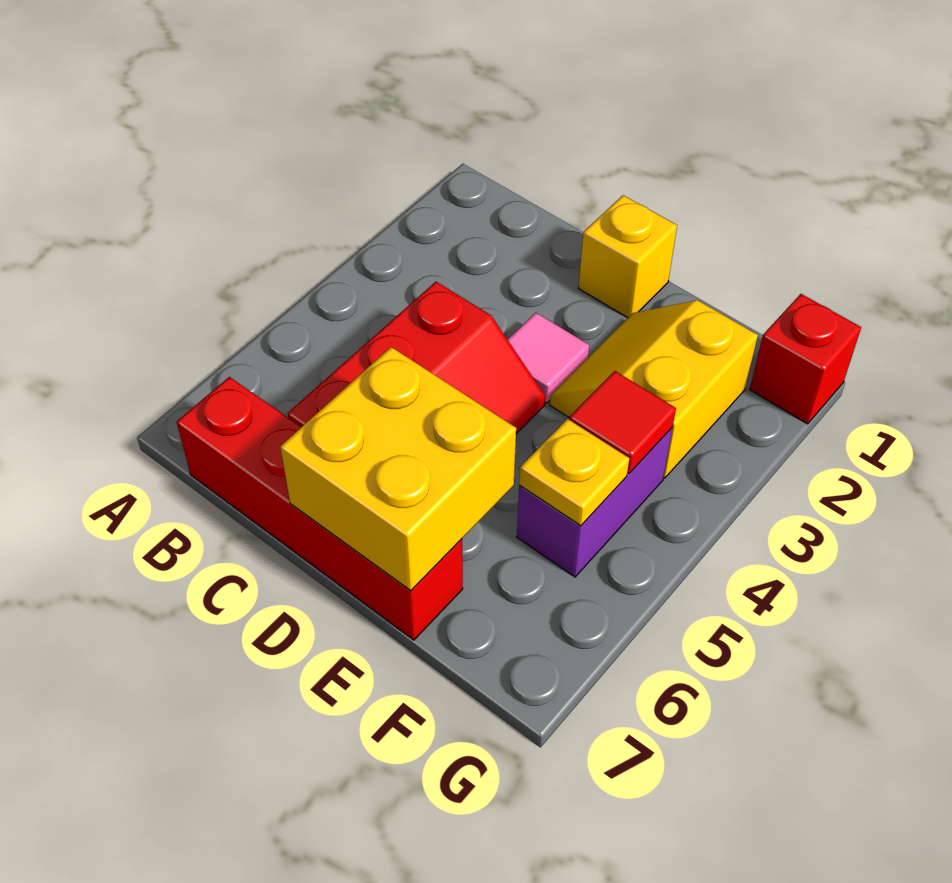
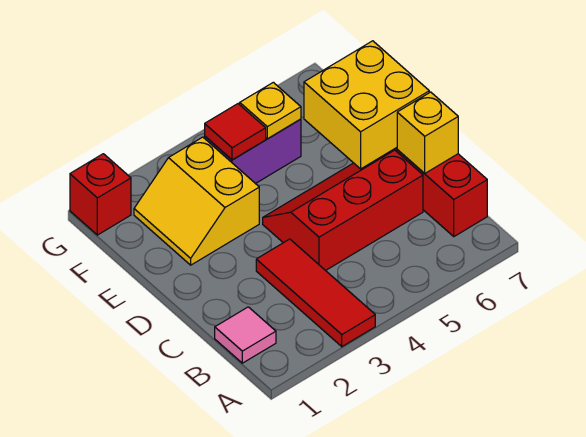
none -> red tile A3:C3 level 1
yellow brick D1 level 1 -> yellow brick C7 level 2
pink tile D3 level 1 -> pink tile B1 level 1
yellow slope E2:F3 level 1 top F -> yellow slope E2:F3 level 1 top 3

